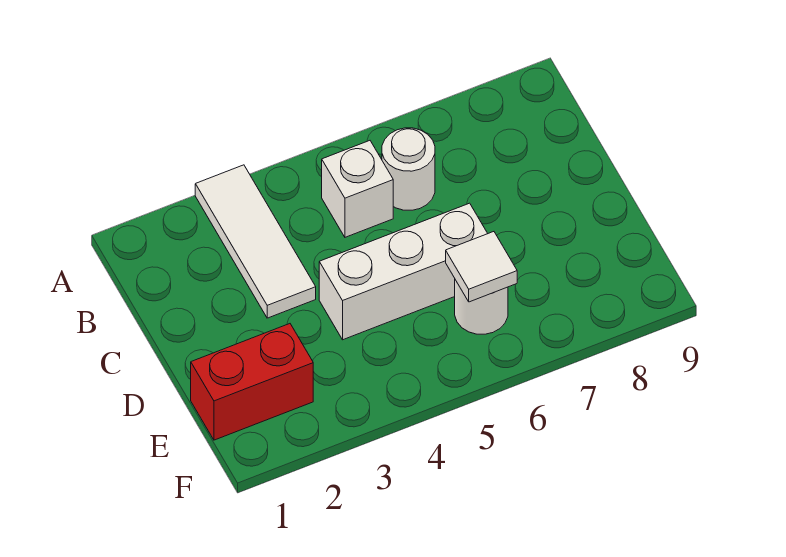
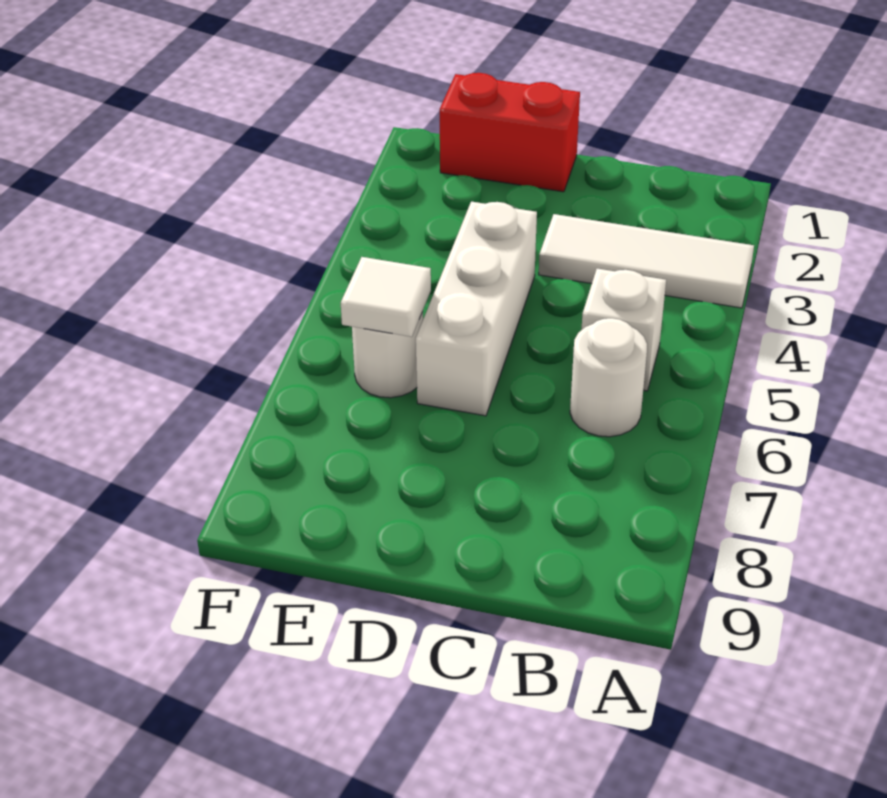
red brick E1:E2 level 1 -> red brick D1:E1 level 1

